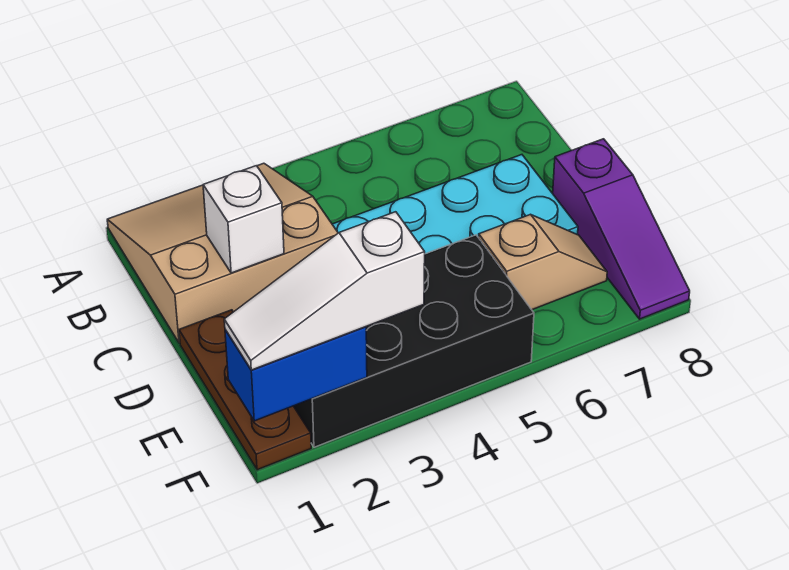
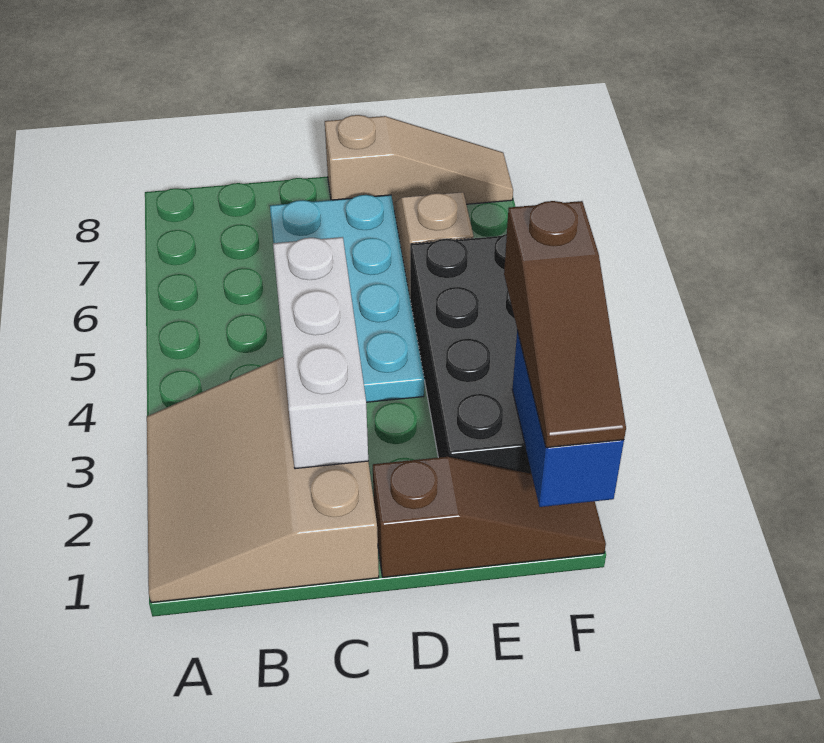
white brick C2 level 2 -> white brick C2:C4 level 2
brown plate D1:F1 level 1 -> brown slope D1:F1 level 1 top D
purple slope D8:F8 level 1 top D -> tan slope D8:F8 level 1 top D
white slope F1:F3 level 3 top 3 -> brown slope F1:F3 level 3 top 3

